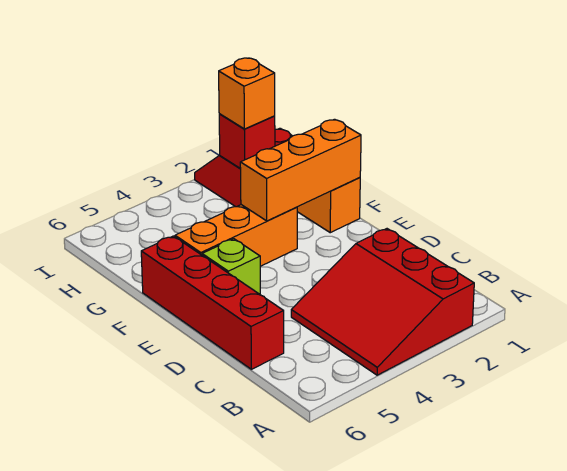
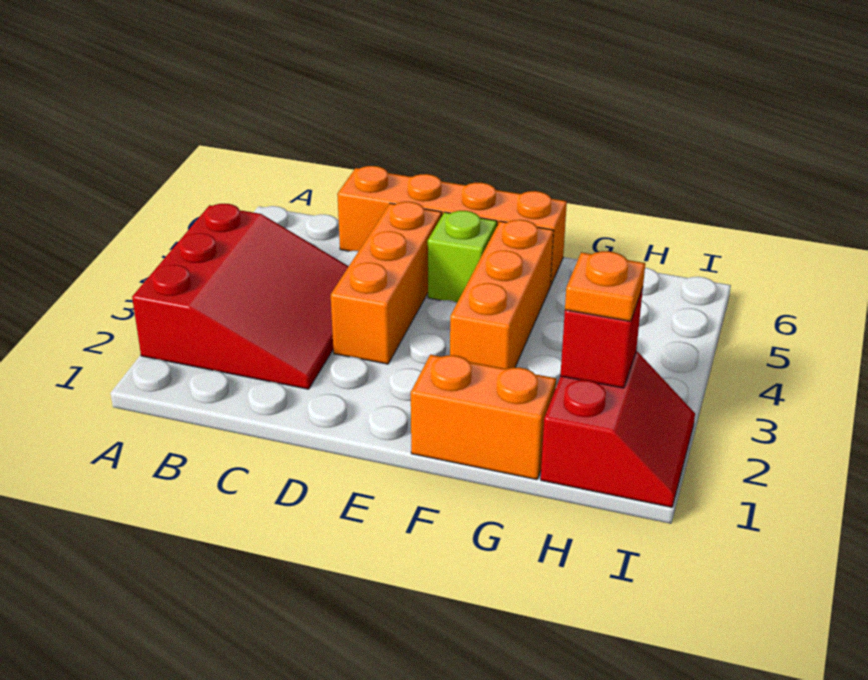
red slope A2:C4 level 1 top 2 -> red slope A2:C4 level 1 top A
red brick C6:F6 level 1 -> orange brick C6:F6 level 1
orange brick F1:F3 level 2 -> orange brick D3:D5 level 1
orange brick H2 level 3 -> orange plate H2 level 3

